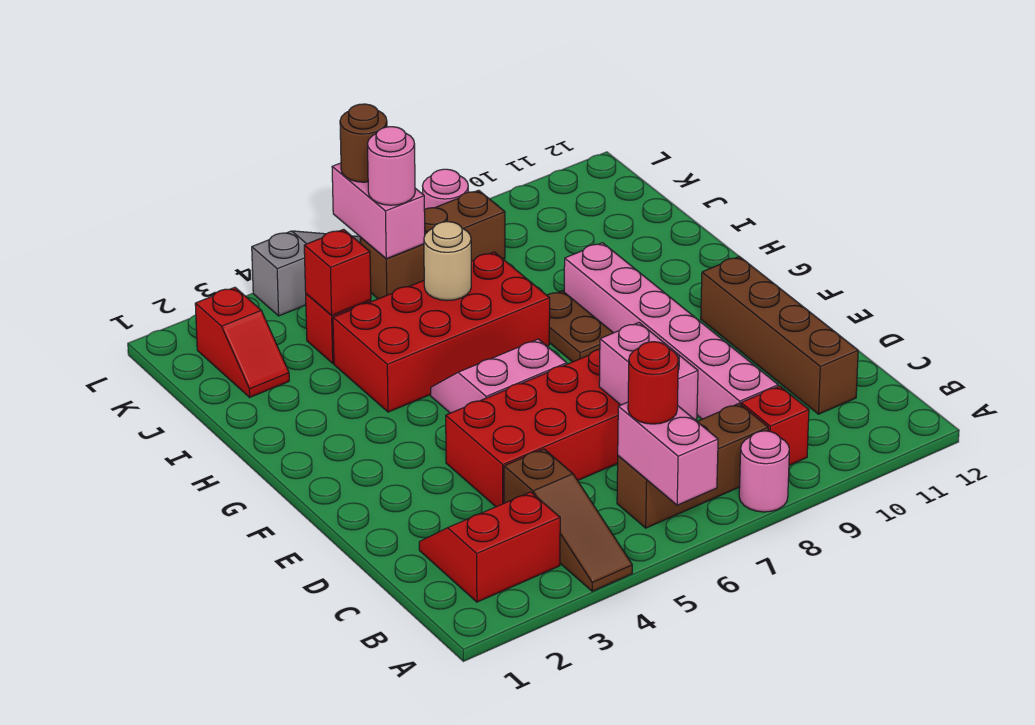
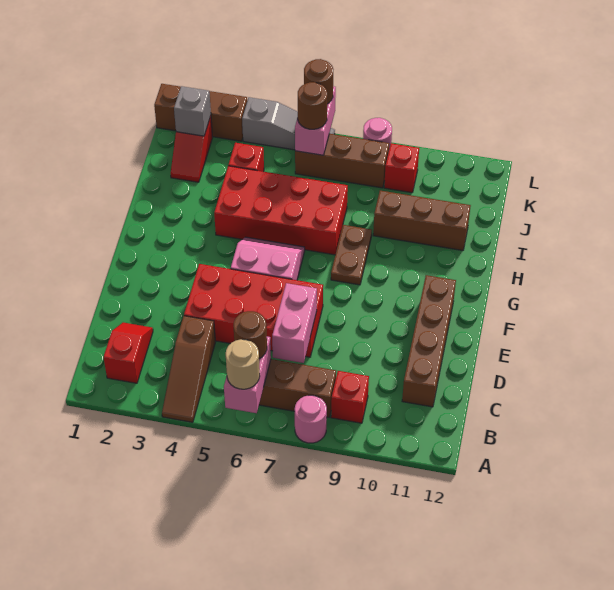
red slope B2:C3 level 1 top B -> red slope B2:C2 level 1 top B
red round brick B6 level 3 -> brown round brick B6 level 3
pink brick C9:H9 level 1 -> none
tan round brick I6 level 2 -> tan round brick A6 level 3
none -> brown brick I9:I11 level 1
red brick J4 level 2 -> red brick K9 level 1
none -> grey brick K2 level 2
pink round brick K6 level 3 -> brown round brick K6 level 3
none -> brown brick L1:L3 level 1

